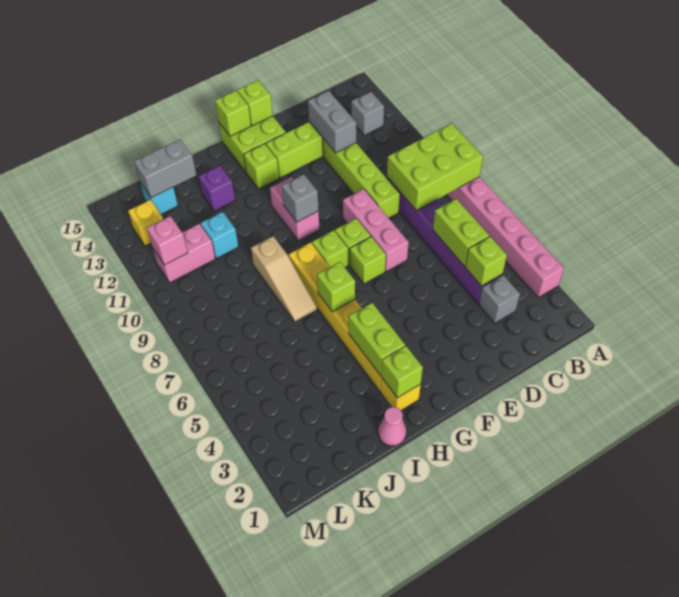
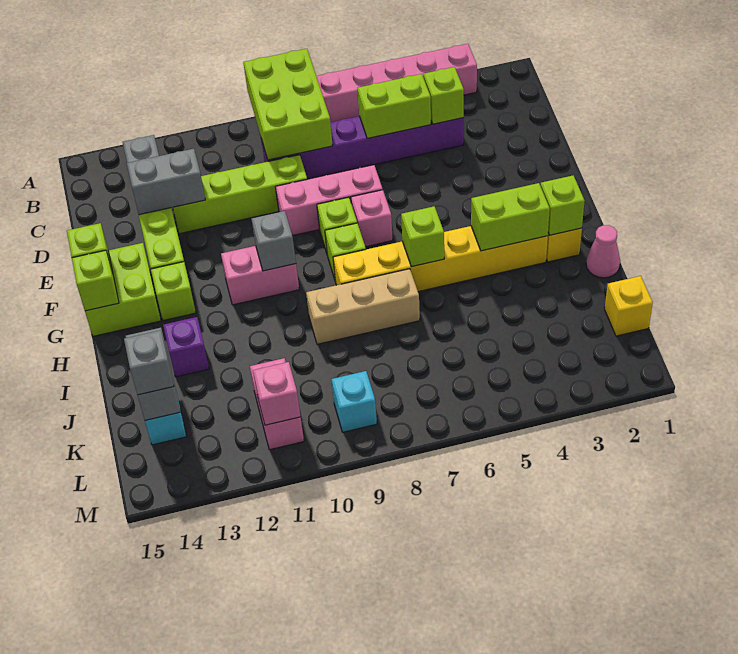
grey brick C3 level 1 -> grey brick K14 level 3
lime brick F7 level 1 -> pink brick F7 level 1
tan slope I7:I9 level 1 top 9 -> tan brick I7:I9 level 1
cyan brick J11 level 1 -> cyan brick L9 level 1
yellow brick L13 level 1 -> yellow brick K1 level 1

